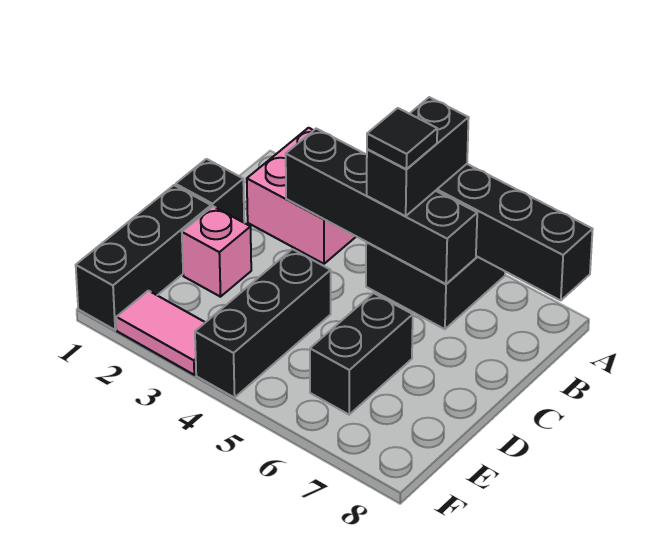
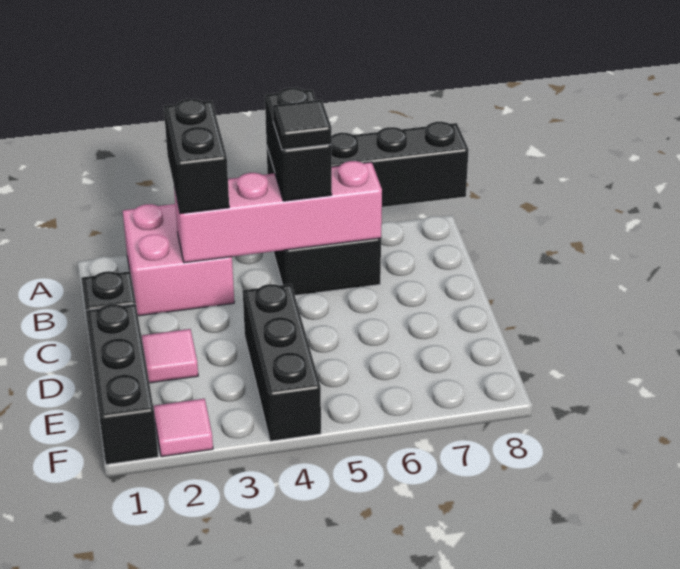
black brick B3:B6 level 2 -> pink brick B3:B6 level 2
pink brick D2 level 1 -> pink tile D2 level 1
black brick D6:E6 level 1 -> black brick A3:B3 level 3
pink tile F2:F3 level 1 -> pink tile F2 level 1

